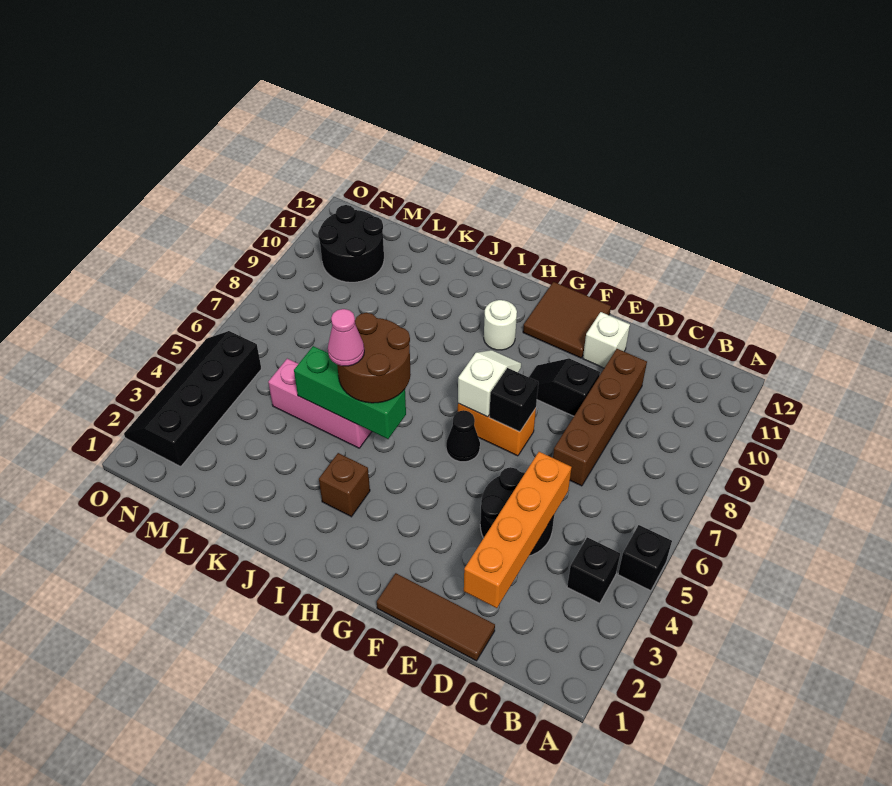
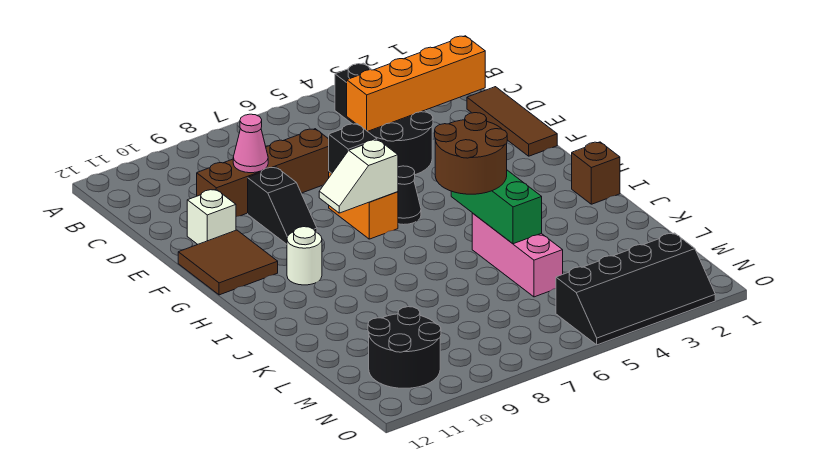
black brick A5 level 1 -> none
brown brick I3 level 1 -> brown brick I1 level 1
pink cone J5 level 4 -> pink cone D9 level 2

